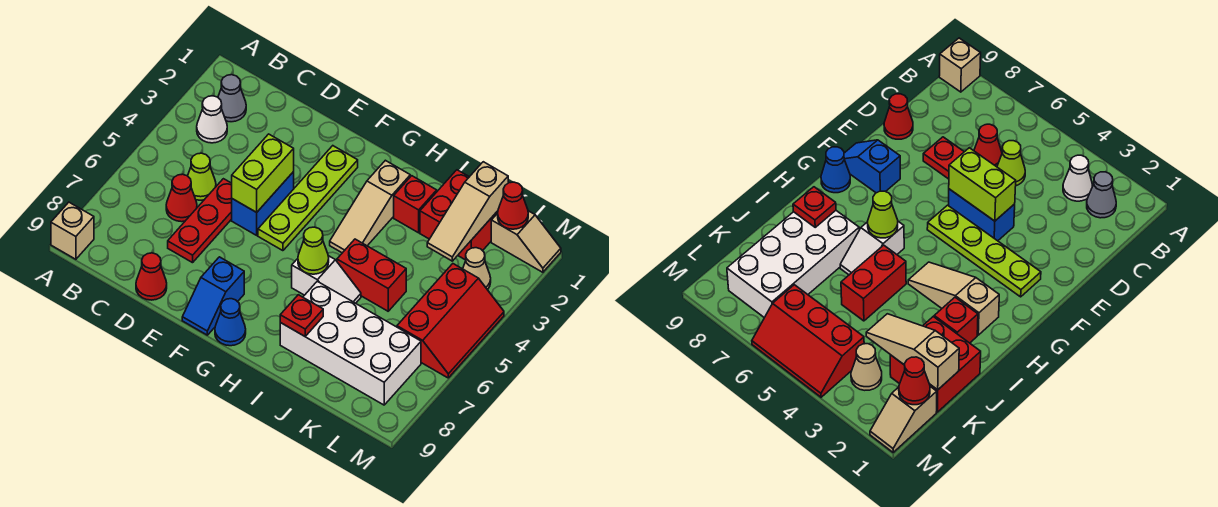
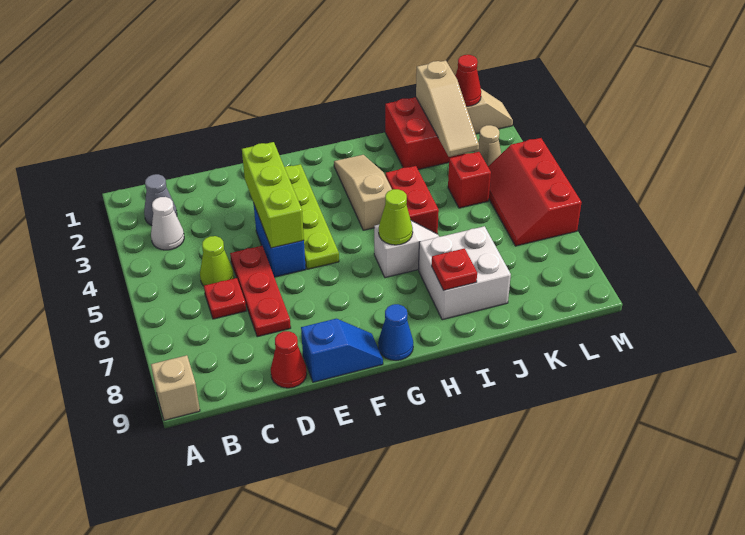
red cone C6 level 1 -> red plate C6 level 1
lime brick E4:E5 level 2 -> lime brick E3:E5 level 2
blue slope F8:F9 level 1 top 8 -> blue slope E9:F9 level 1 top E
tan slope H2:H4 level 1 top 2 -> tan slope H2:H4 level 1 top 4
red brick I2 level 1 -> red brick K4 level 1
red brick I5:J5 level 1 -> red brick I4:I5 level 1
white brick I7:L8 level 1 -> white brick I7:J8 level 1
red slope L4:M6 level 1 top L -> red slope L4:M6 level 1 top M

